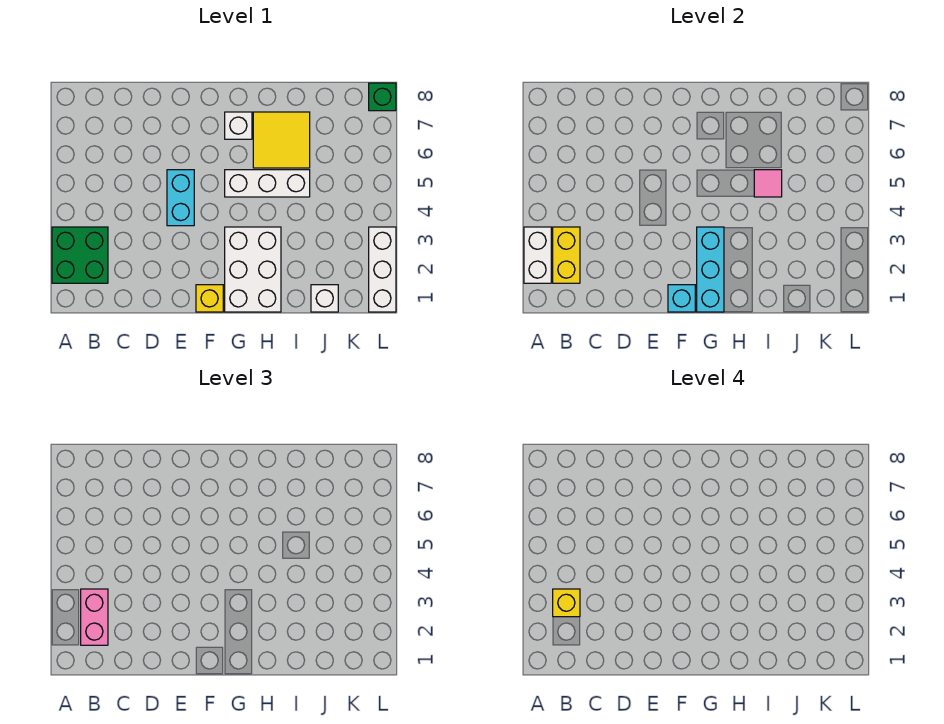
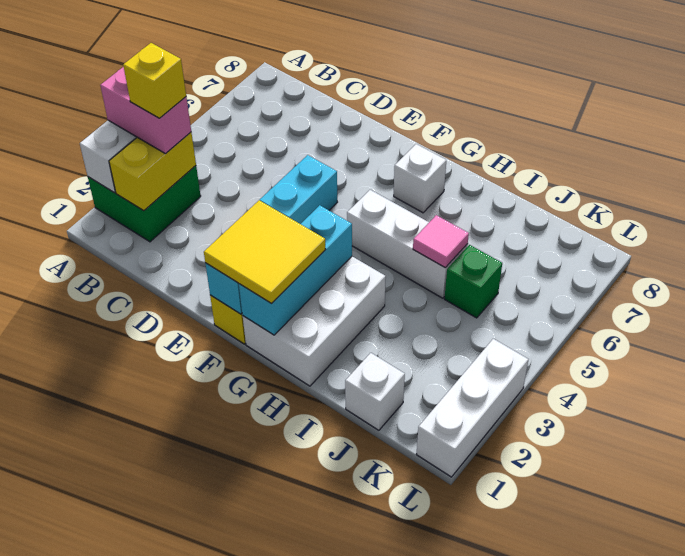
pink brick B2:B3 level 3 -> pink brick A3:B3 level 3
yellow tile H6:I7 level 1 -> yellow tile F1:G2 level 3
green brick L8 level 1 -> green brick J5 level 1

